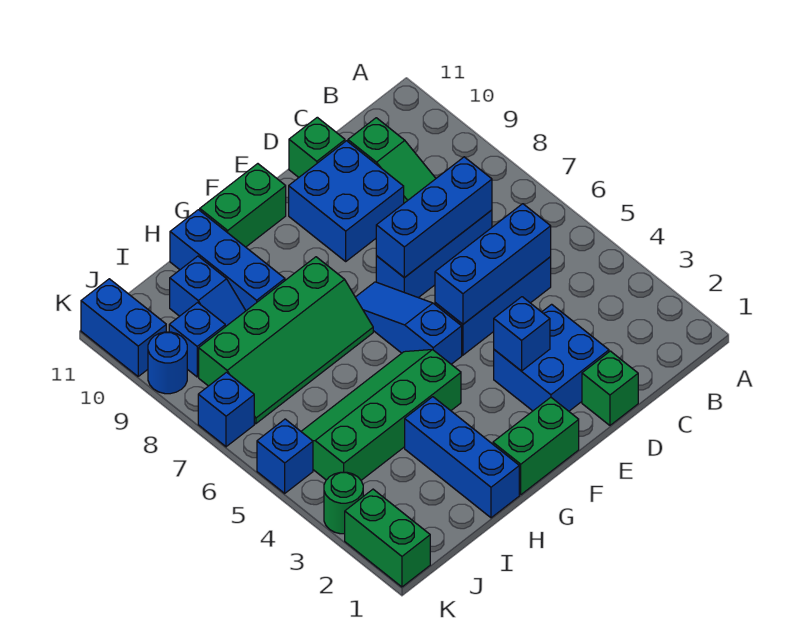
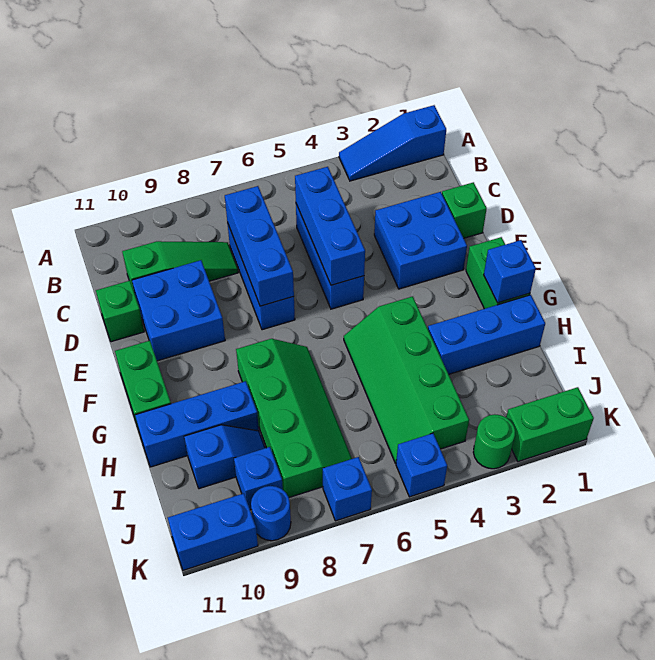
blue brick E3 level 2 -> blue brick G1 level 2
blue slope F5:F7 level 1 top 5 -> blue slope A1:A3 level 1 top 1

